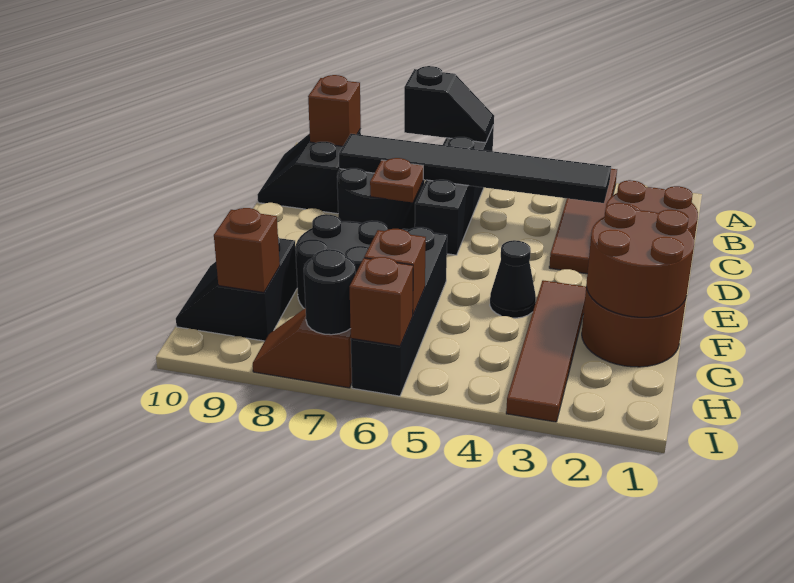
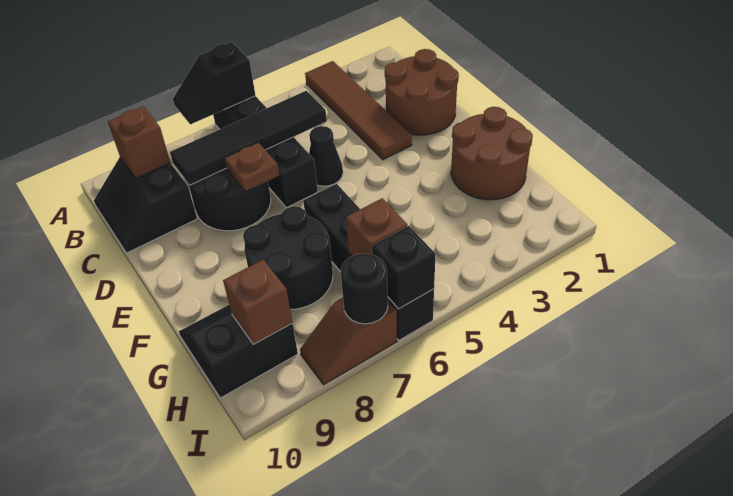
black slope A6:A7 level 2 top 7 -> black slope A6:A7 level 2 top 6
black tile C3:C8 level 2 -> black tile C5:C8 level 2
brown round brick F1:G2 level 2 -> none
brown tile F3:I3 level 1 -> none
black cone F4 level 1 -> black cone D5 level 1
black slope G9:H10 level 1 top 9 -> black slope G9:H10 level 1 top H
brown brick I6 level 2 -> black brick I6 level 2

